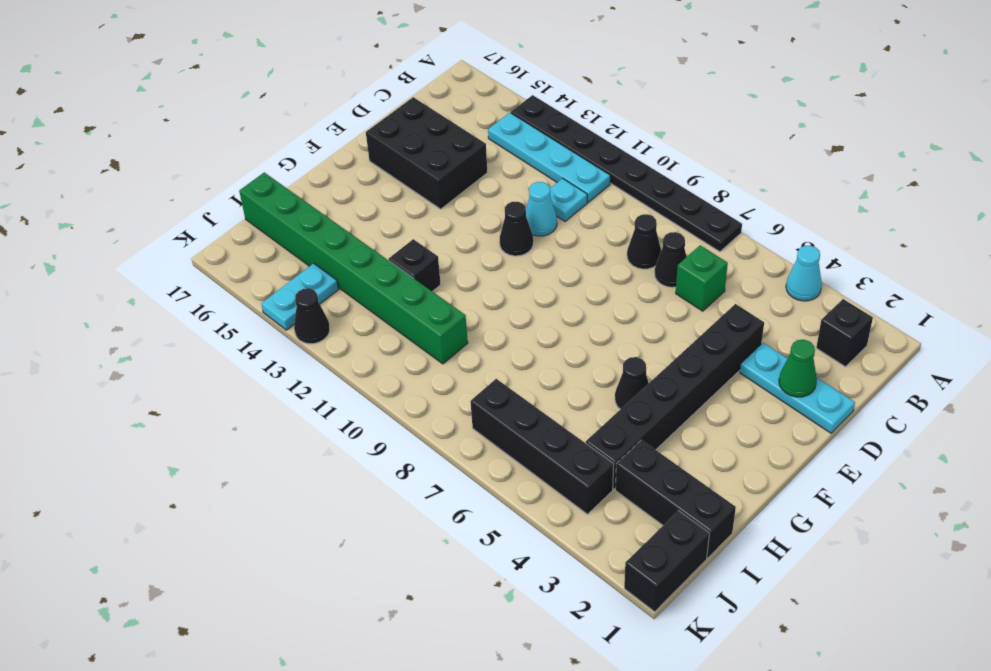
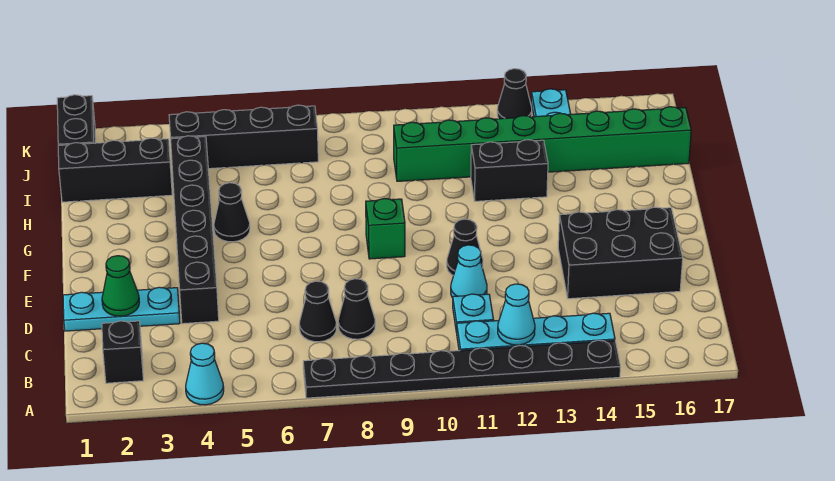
none -> cyan cone B12 level 2
green brick C6 level 1 -> green brick F9 level 1
black brick H12 level 1 -> black brick H12:H13 level 1

